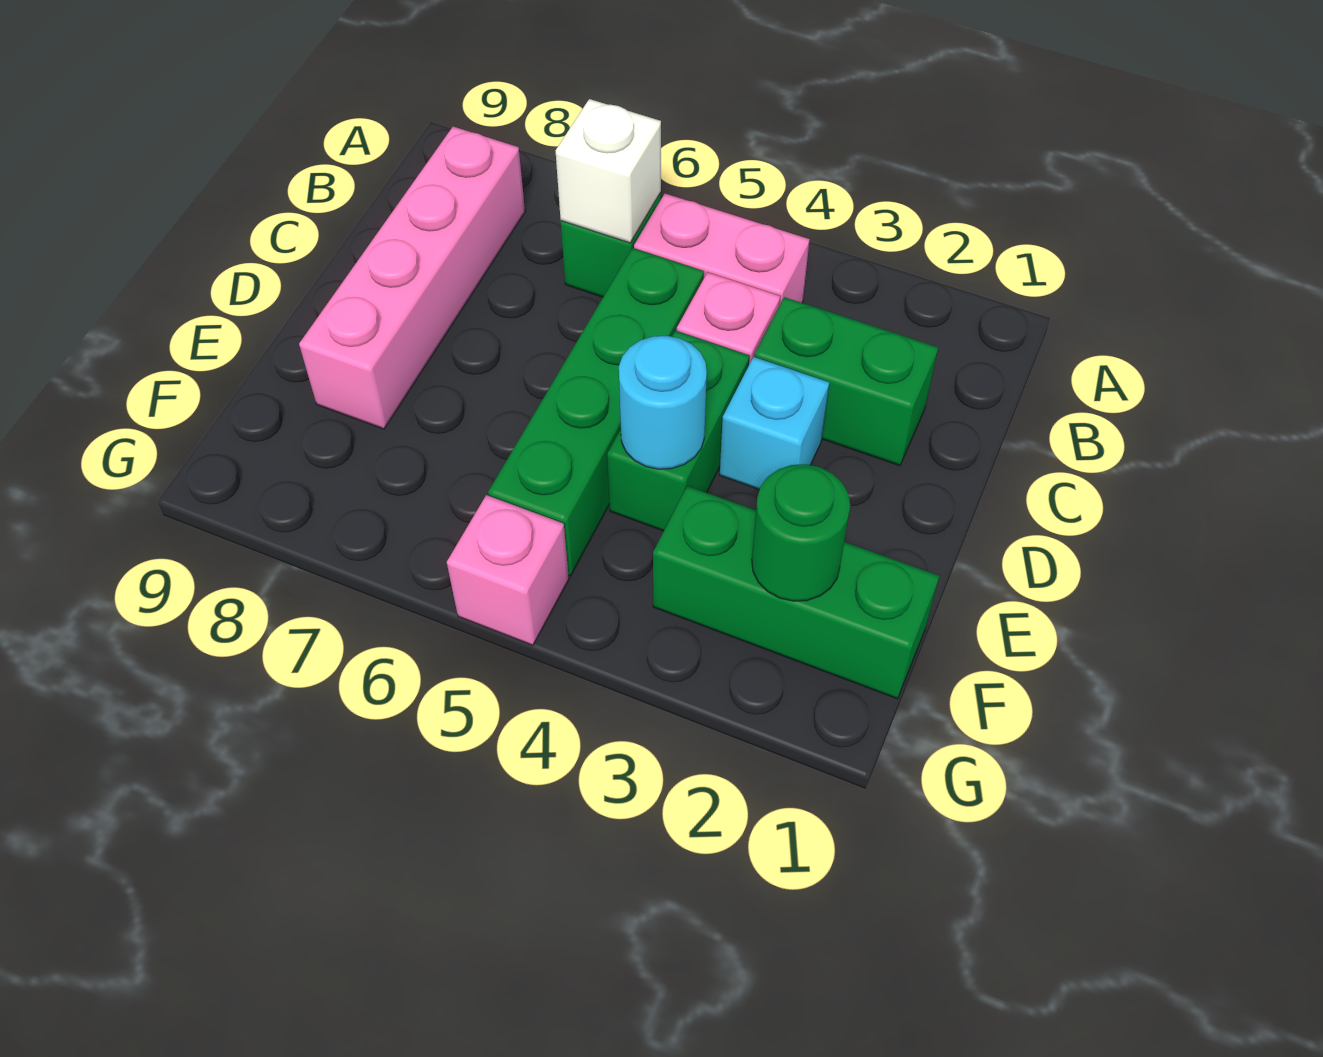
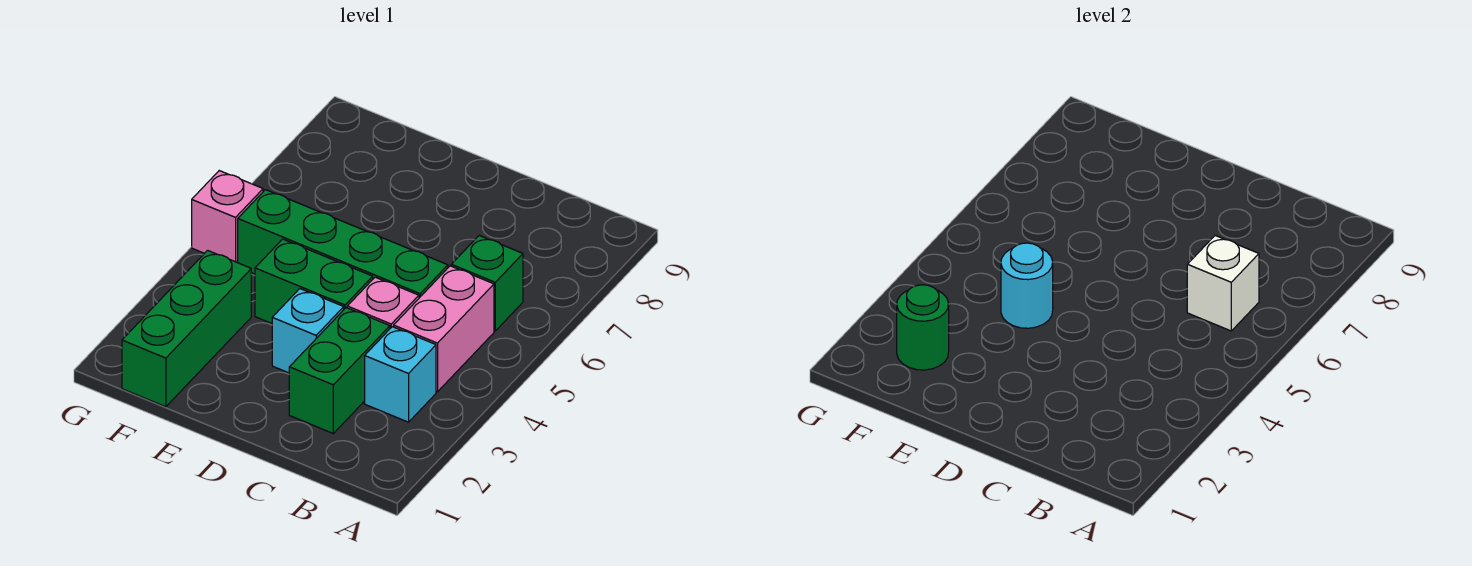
none -> cyan brick B3 level 1
pink brick B8:E8 level 1 -> none

